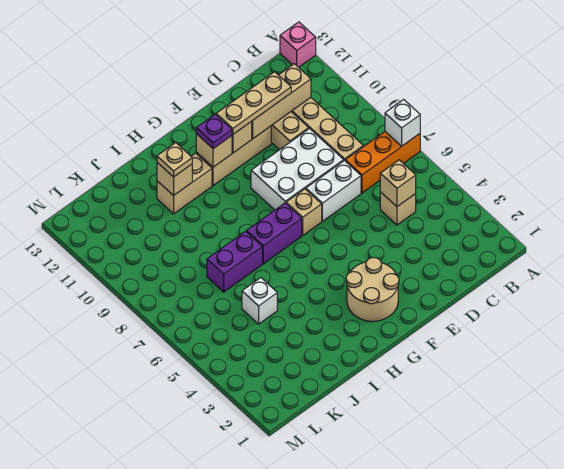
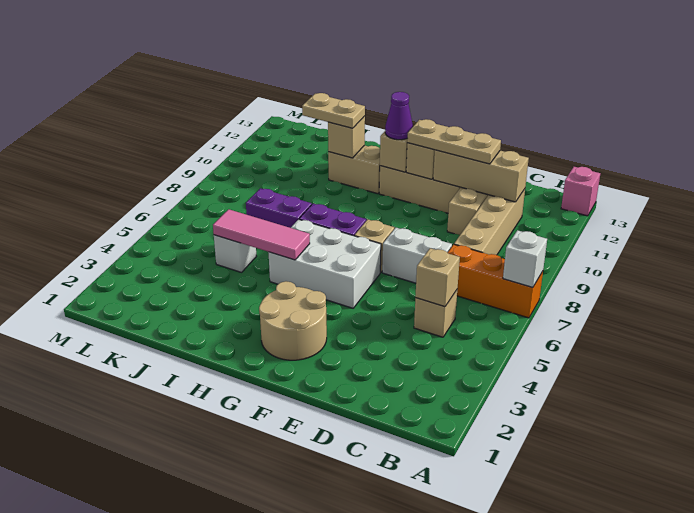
white brick D8:F9 level 1 -> white brick F5:H6 level 1
purple plate G11 level 3 -> purple cone G11 level 3
none -> pink tile H5:J5 level 2
tan plate I11 level 3 -> tan plate I11:J11 level 3

